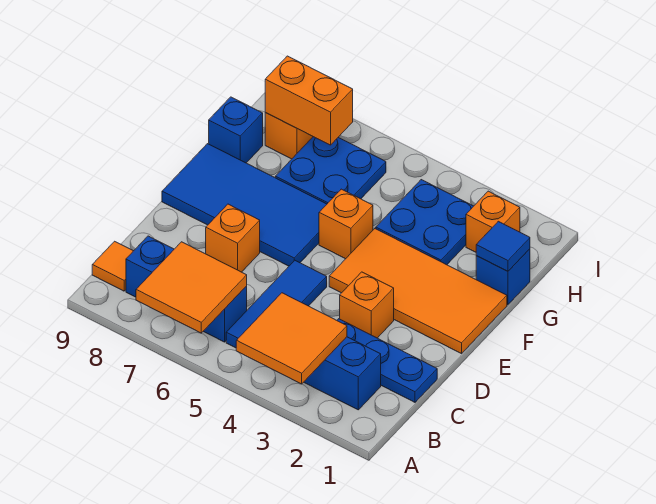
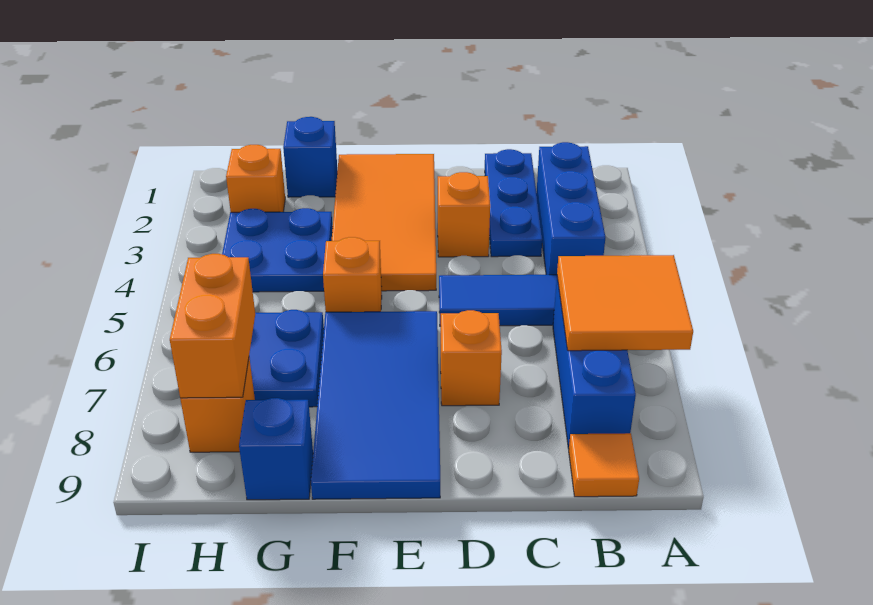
orange tile A3:B4 level 2 -> none
blue tile G1 level 2 -> none

